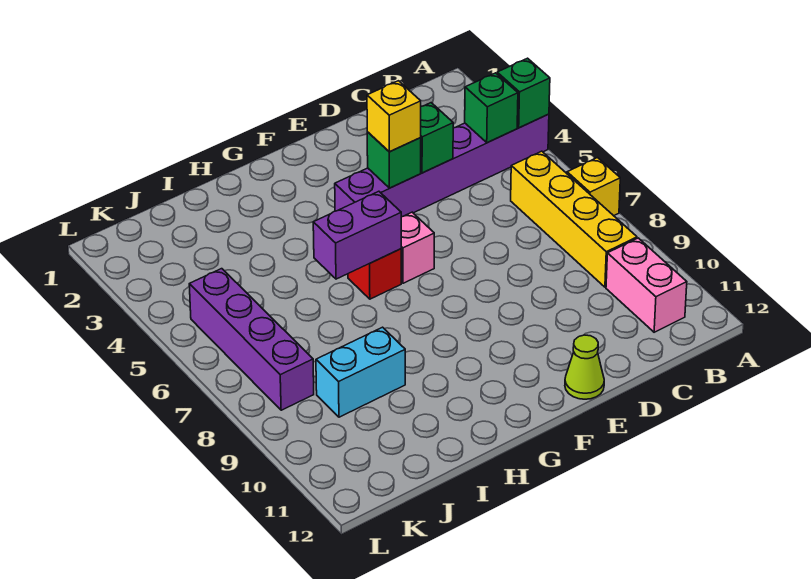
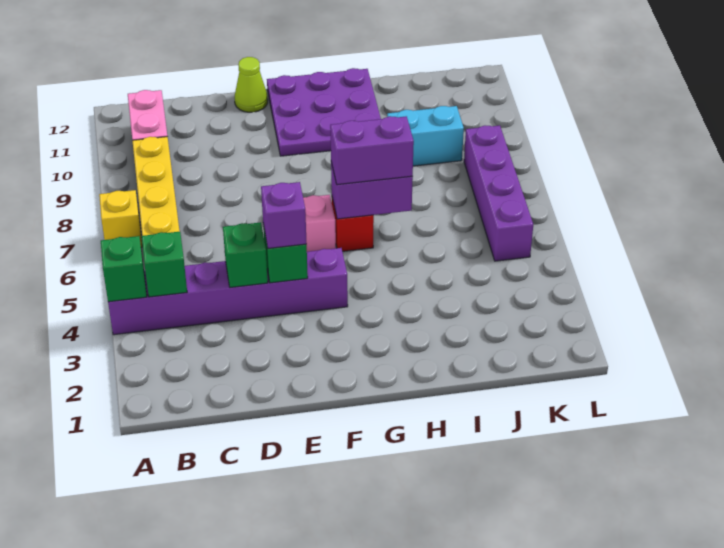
yellow brick E4 level 3 -> purple brick E4 level 3
none -> purple plate F10:H12 level 1
none -> purple brick G6:H6 level 3

